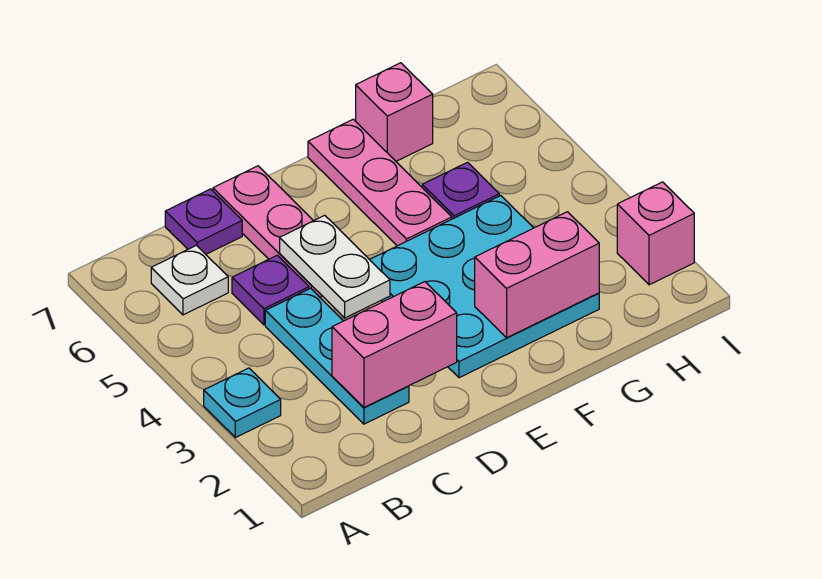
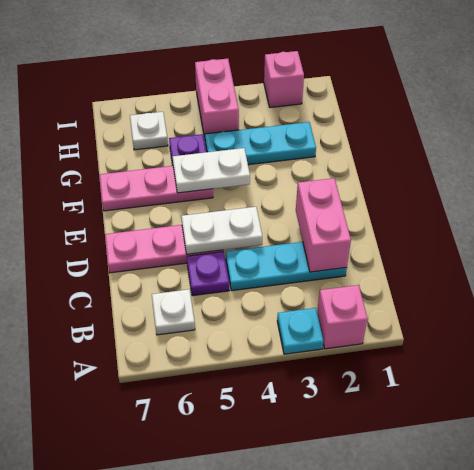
purple plate C7 level 1 -> none
cyan plate E2:G4 level 1 -> cyan plate G2:G4 level 1
pink brick F2:G2 level 2 -> pink brick H4:I4 level 1
none -> white plate F4:F5 level 2
pink brick G7 level 1 -> pink brick A2 level 1
none -> white plate H6 level 1

